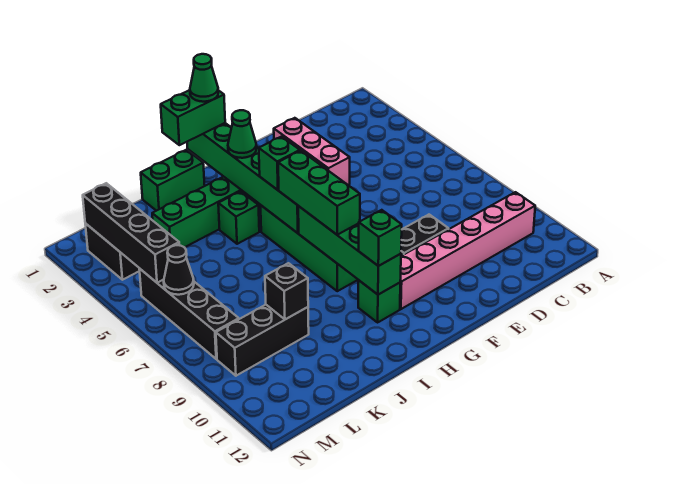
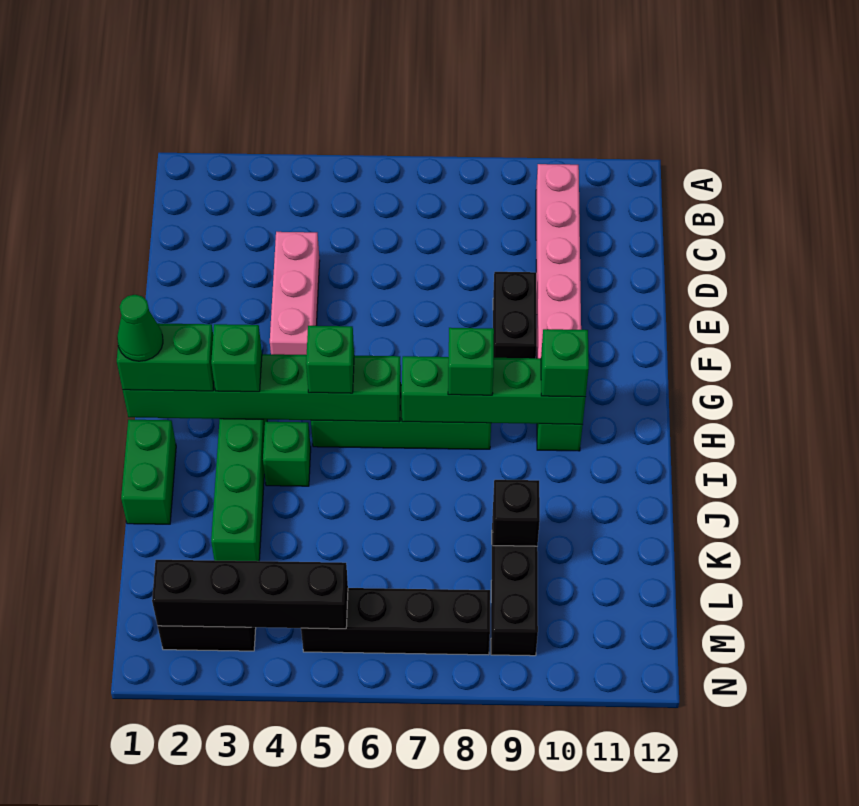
pink brick E2:E4 level 1 -> pink brick D4:F4 level 1
green brick H1:I1 level 3 -> green brick H1:H2 level 3
green cone H3 level 3 -> green brick H3 level 3
green brick H6:H8 level 3 -> green brick H8 level 3
black cone M6 level 2 -> none

